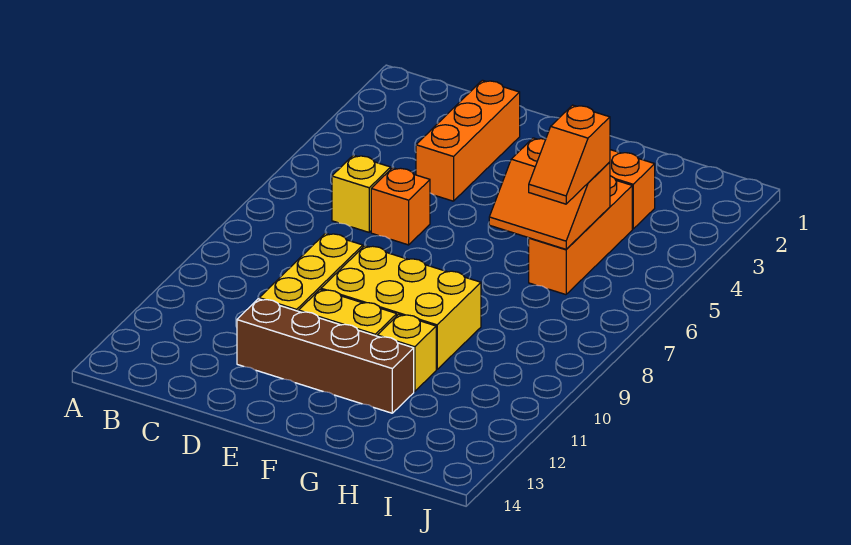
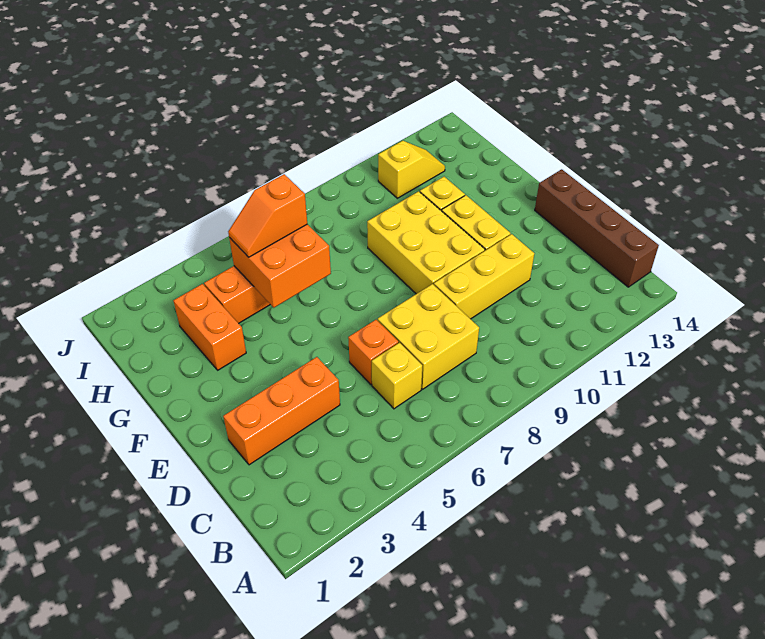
none -> yellow brick C7:D8 level 1
brown brick D12:G12 level 1 -> brown brick B14:E14 level 1
orange slope G5:H6 level 2 top 5 -> orange brick G5:H6 level 2
orange slope H5:H6 level 3 top 5 -> orange slope H5:H6 level 3 top 6
none -> yellow slope I11:I12 level 1 top 11

